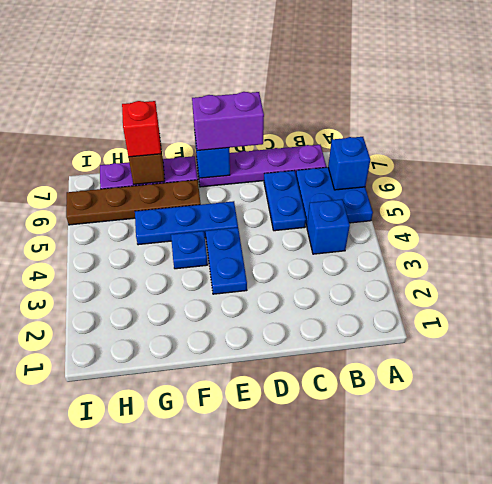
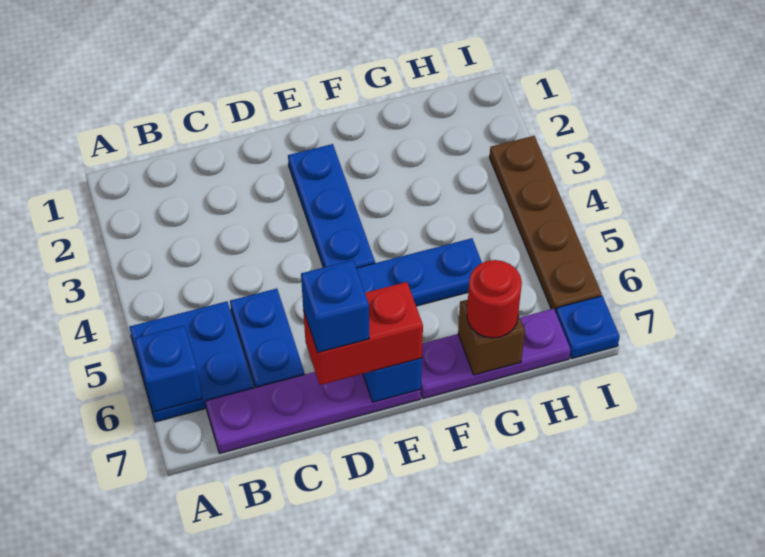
blue brick B4 level 1 -> blue brick D7 level 4
purple brick D7:E7 level 3 -> red brick D7:E7 level 3
blue plate E3:E4 level 1 -> blue plate E2:E4 level 1
blue plate F4 level 1 -> blue plate I7 level 1
brown plate F6:I6 level 1 -> brown plate I3:I6 level 1
red brick G7 level 3 -> red round brick G7 level 3

